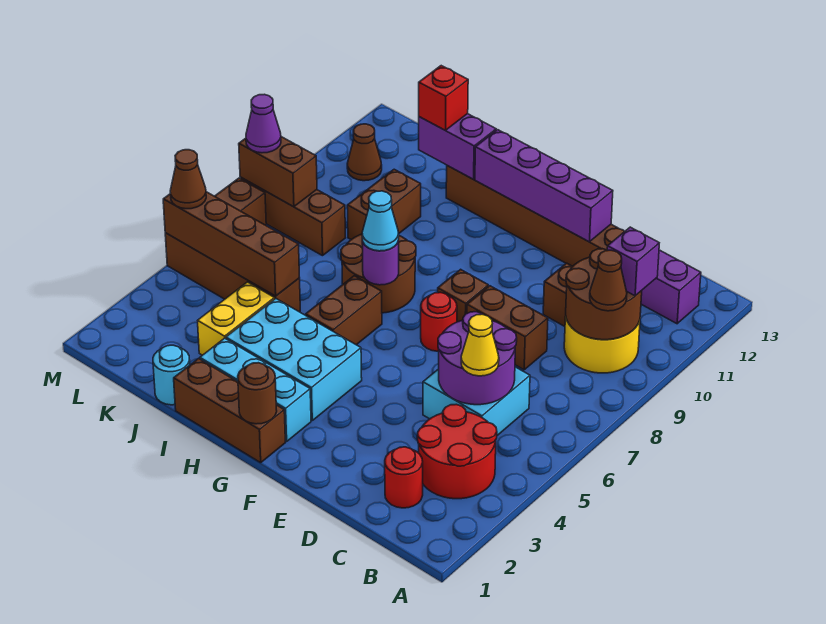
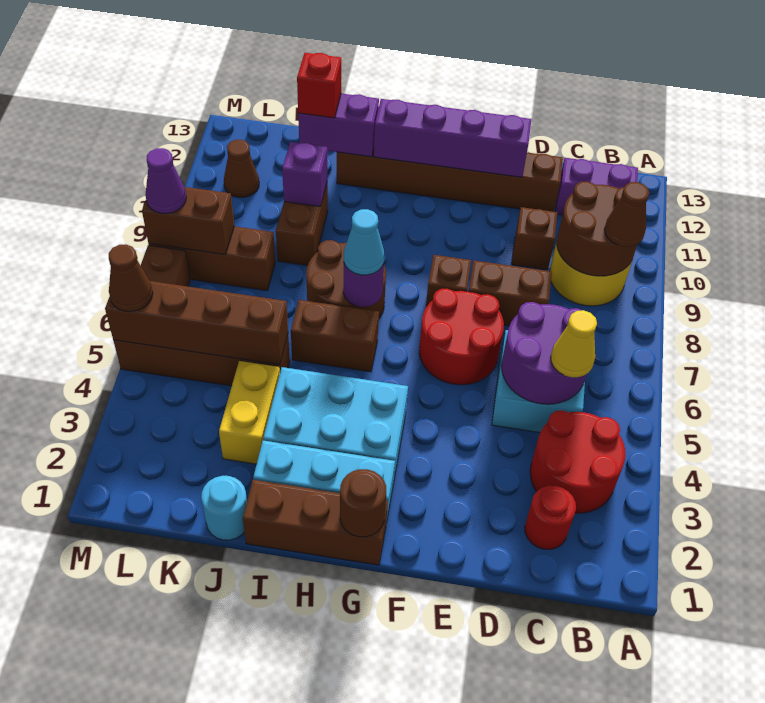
purple brick B10 level 3 -> purple brick J10 level 2
red round brick F7 level 1 -> red round brick E6:F7 level 1
brown brick H5:H6 level 1 -> brown brick H6:I6 level 1

